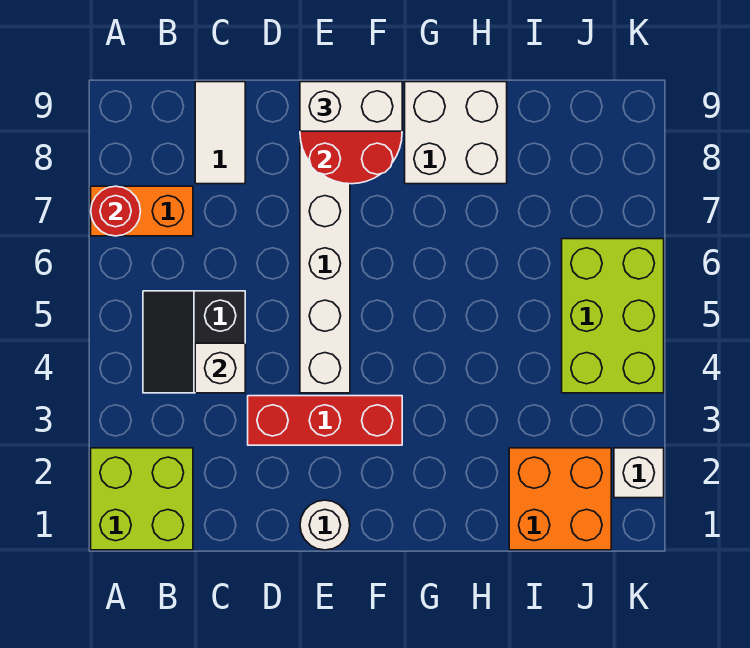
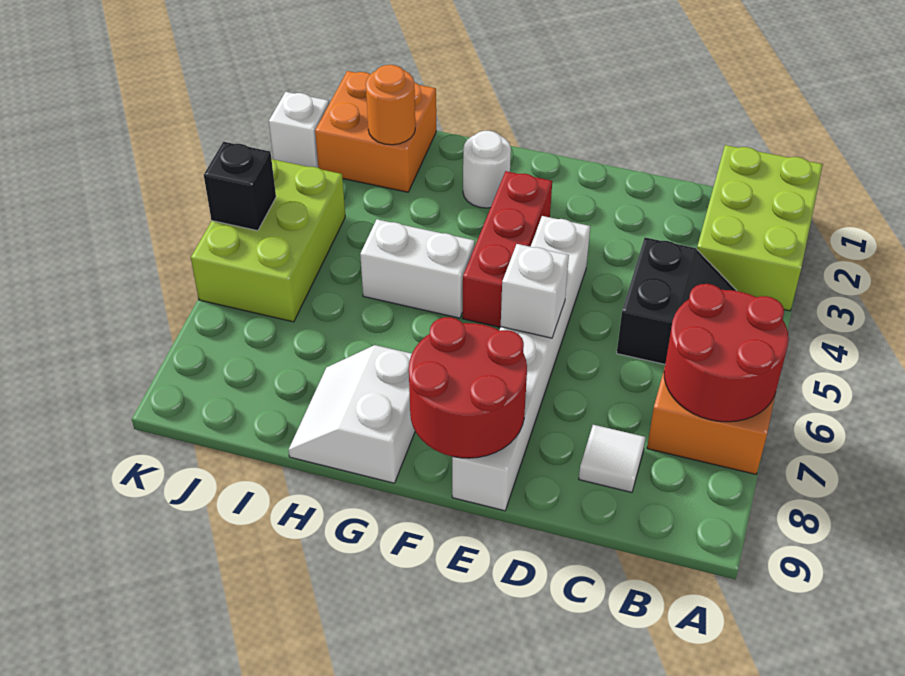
lime brick A1:B2 level 1 -> lime brick A1:B3 level 1
red round brick A7 level 2 -> red round brick A6:B7 level 2
white brick C4 level 2 -> white brick E6 level 2
white tile C8:C9 level 1 -> white tile C8 level 1
red brick D3:F3 level 1 -> red brick F3:F5 level 1
white round brick E1 level 1 -> white round brick G2 level 1
white brick E9:F9 level 3 -> white brick G5:H5 level 1
white brick G8:H9 level 1 -> white slope G8:H9 level 1 top G
none -> orange round brick I2 level 2
none -> black brick K5 level 2

